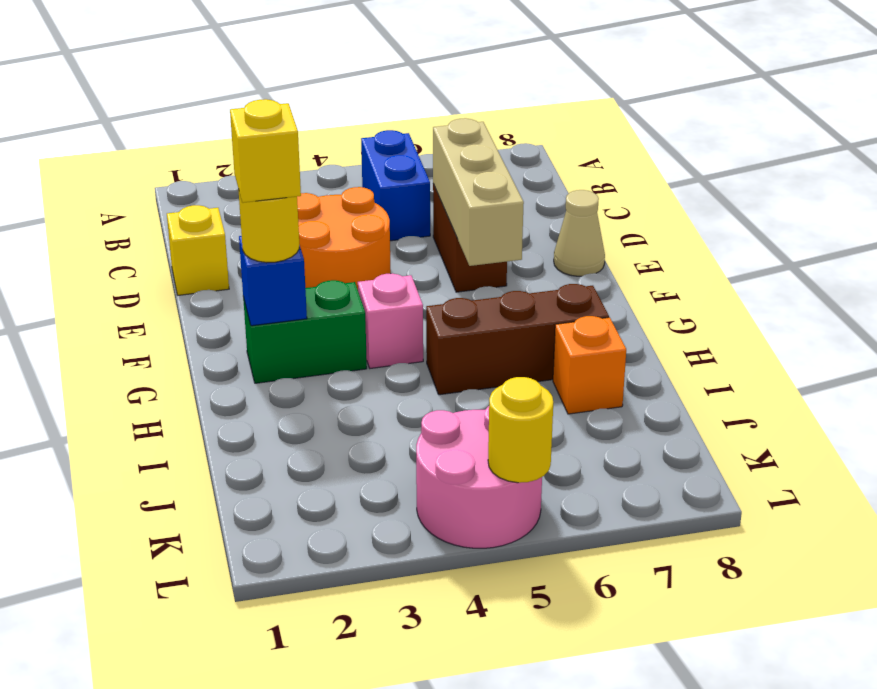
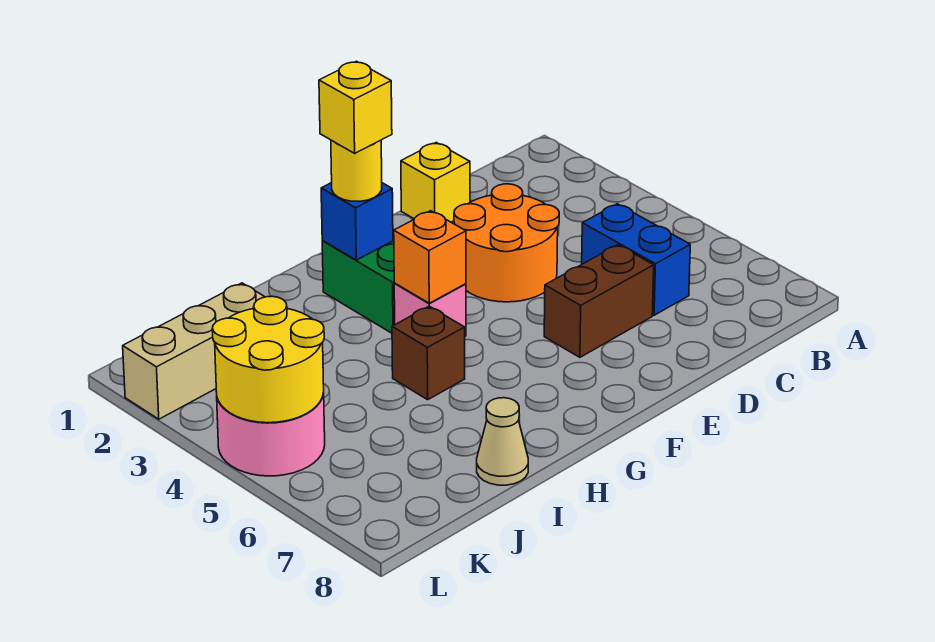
blue brick B5:C5 level 1 -> blue brick C5:C6 level 1
tan brick D6:F6 level 2 -> tan brick J2:L2 level 1
tan cone E8 level 1 -> tan cone I8 level 1
brown brick H5:H7 level 1 -> brown brick H5 level 1
orange brick I7 level 1 -> orange brick G4 level 2
yellow round brick L5 level 2 -> yellow round brick K4:L5 level 2

